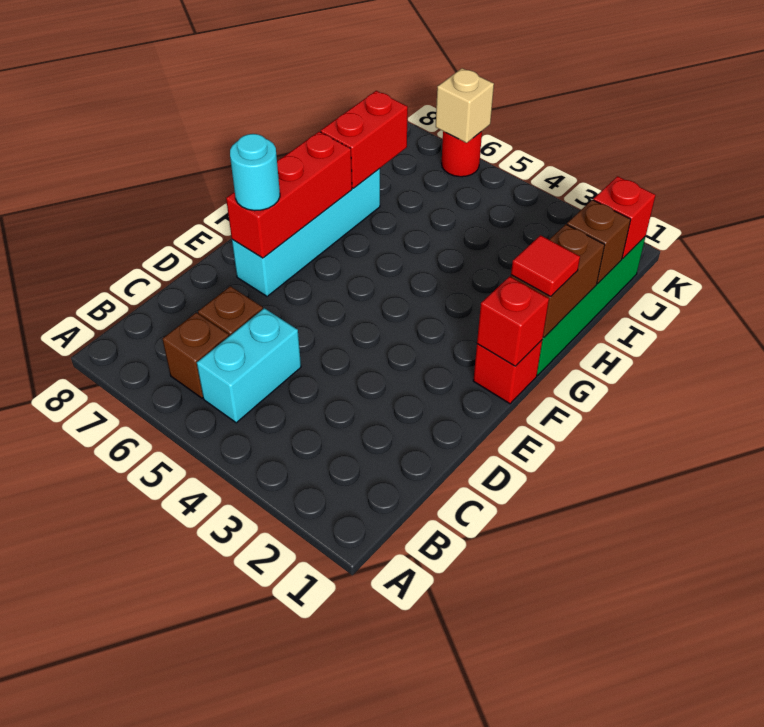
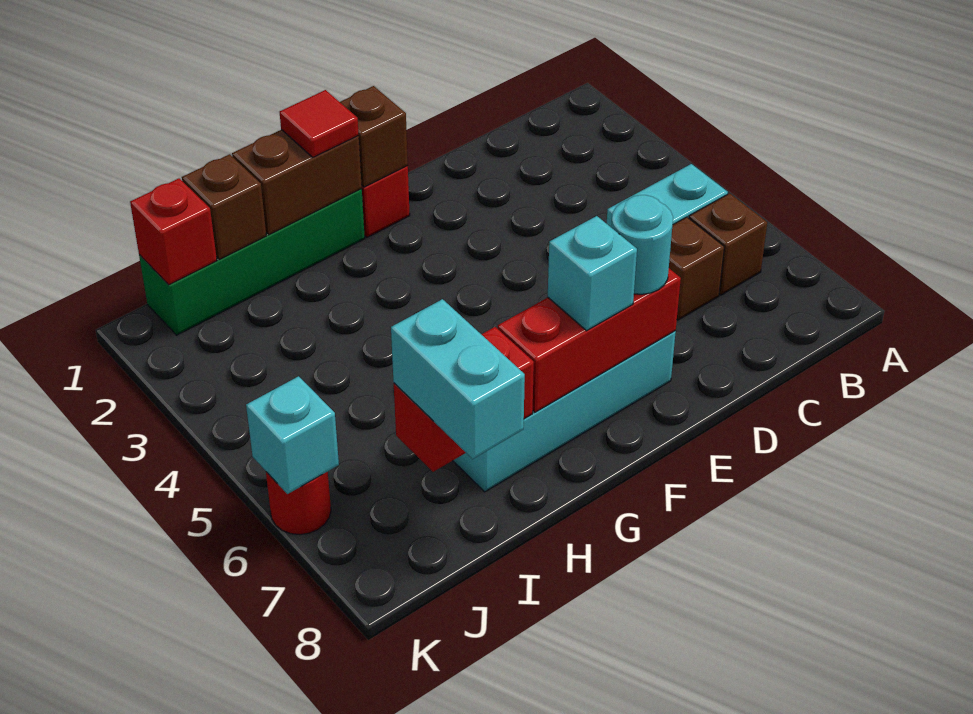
red brick F1 level 2 -> brown brick F1 level 2
none -> cyan brick F7 level 3
none -> cyan brick I7:I8 level 3
tan brick K6 level 2 -> cyan brick K6 level 2

